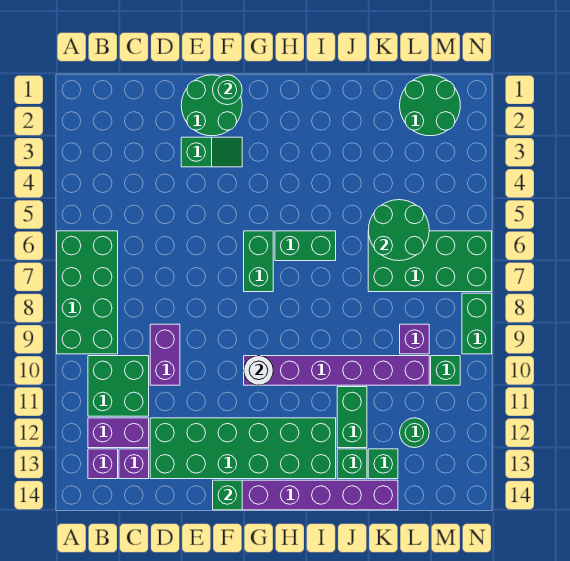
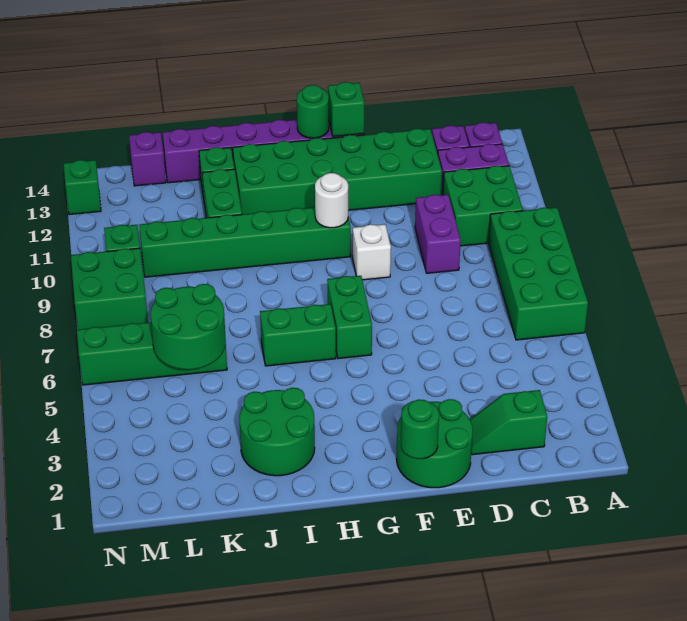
green slope E3:F3 level 1 top E -> green slope C2:D2 level 1 top C
none -> white brick F9 level 1
purple brick G10:L10 level 1 -> green brick G10:L10 level 1
green brick K6:N7 level 1 -> green brick K6:N6 level 1
green brick K13 level 1 -> green brick N13 level 1
green round brick L1:M2 level 1 -> green round brick I2:J3 level 1
purple brick L9 level 1 -> purple brick L14 level 1
green round brick L12 level 1 -> green round brick G14 level 2
green brick N8:N9 level 1 -> green brick M8:N9 level 1

